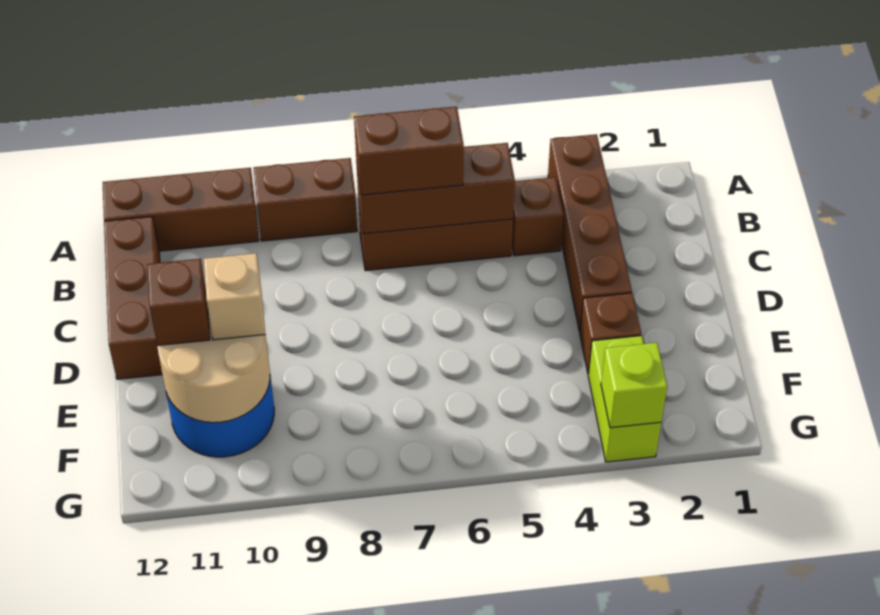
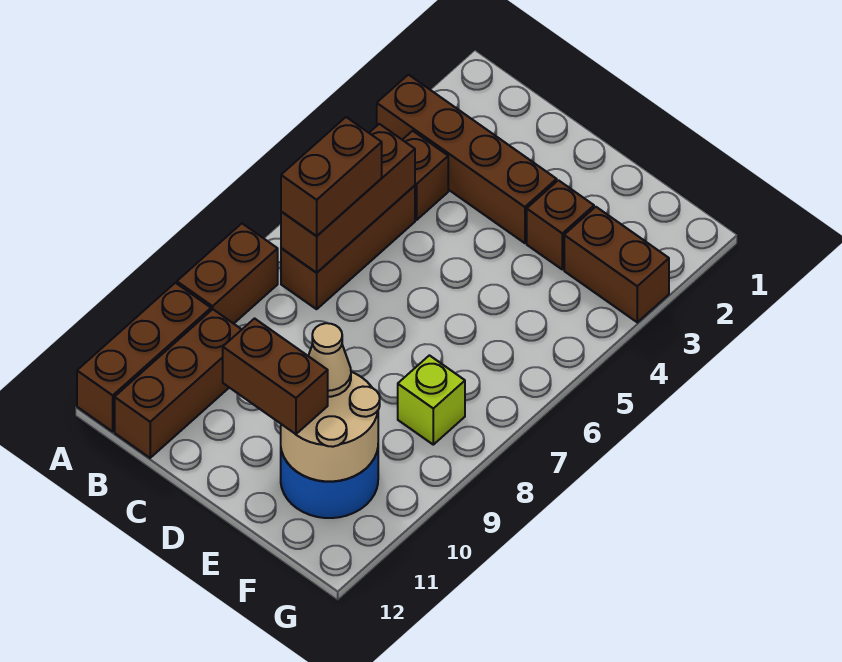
brown brick B12:D12 level 1 -> brown brick B10:B12 level 1
tan brick E10 level 3 -> tan cone E10 level 3
brown brick E11 level 3 -> brown brick D11:E11 level 3
lime brick F3:G3 level 1 -> brown brick F3:G3 level 1
lime brick G3 level 2 -> lime brick F8 level 1

